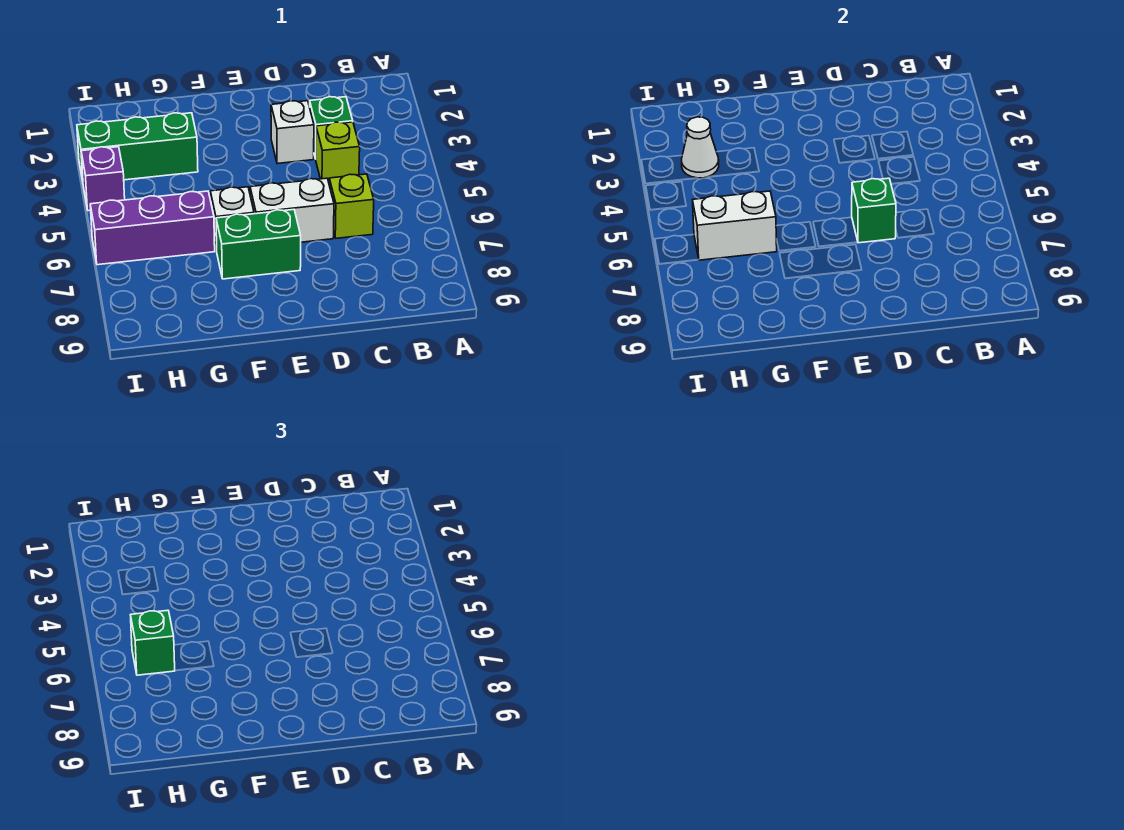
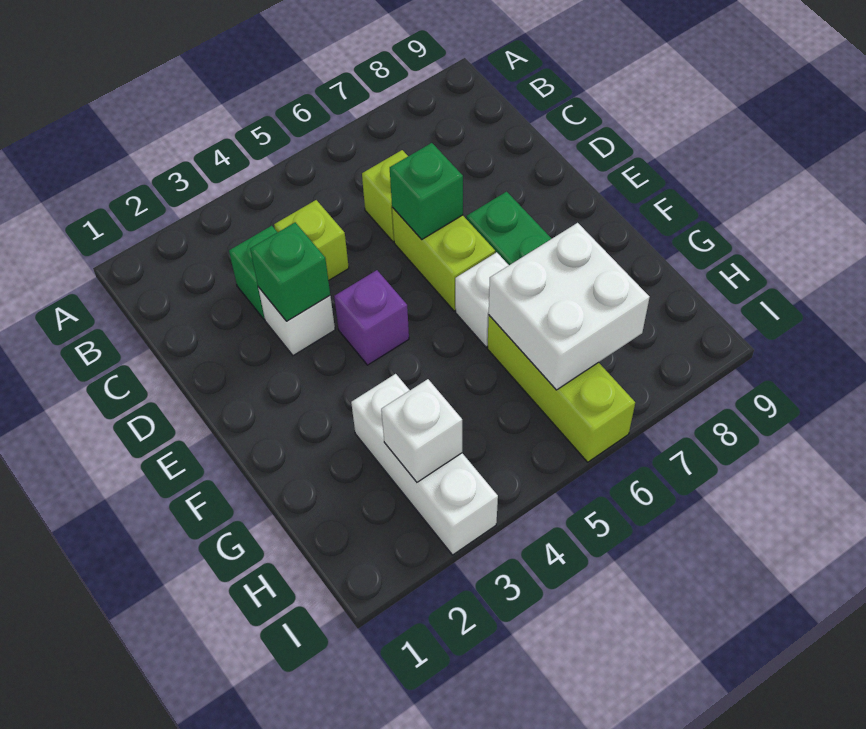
white brick D6:E6 level 1 -> lime brick D6:E6 level 1
green brick G3:I3 level 1 -> white brick G3:I3 level 1
purple brick G6:I6 level 1 -> lime brick G6:I6 level 1
white brick G6:H6 level 2 -> white brick G6:H7 level 2
white cone H3 level 2 -> white brick H3 level 2
green brick H6 level 3 -> green brick D3 level 2
purple brick I4 level 1 -> purple brick E4 level 1

